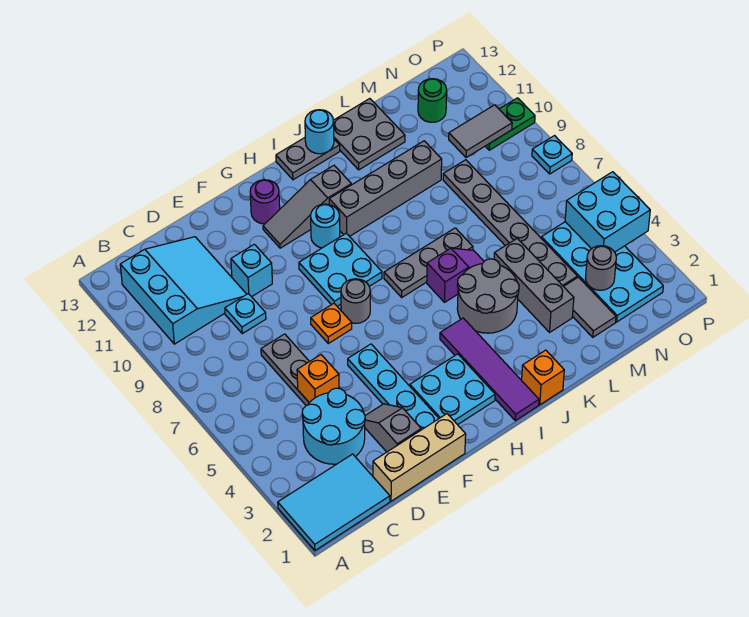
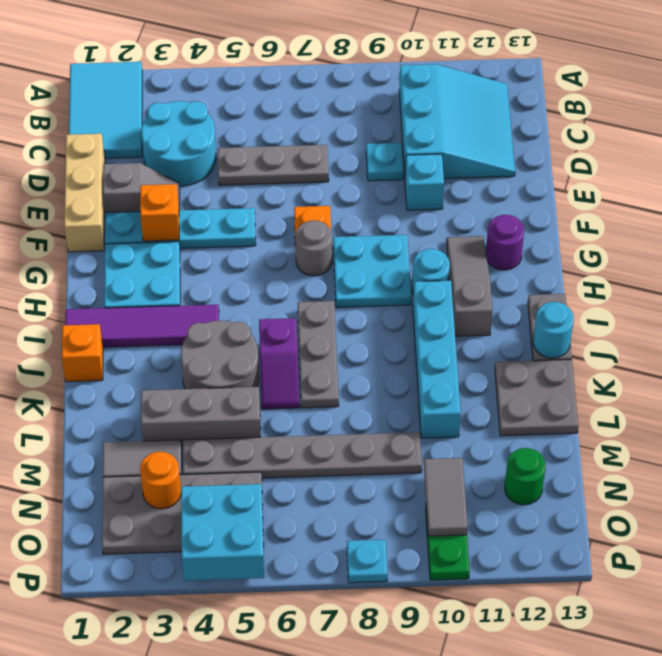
cyan slope B10:D12 level 1 top B -> cyan slope B10:D12 level 1 top 10
orange brick D5 level 2 -> orange brick F3 level 2
grey brick I10:L10 level 1 -> cyan brick I10:L10 level 1
cyan plate N2:O5 level 1 -> grey plate N2:O5 level 1
grey round brick N3 level 2 -> orange round brick N3 level 2

